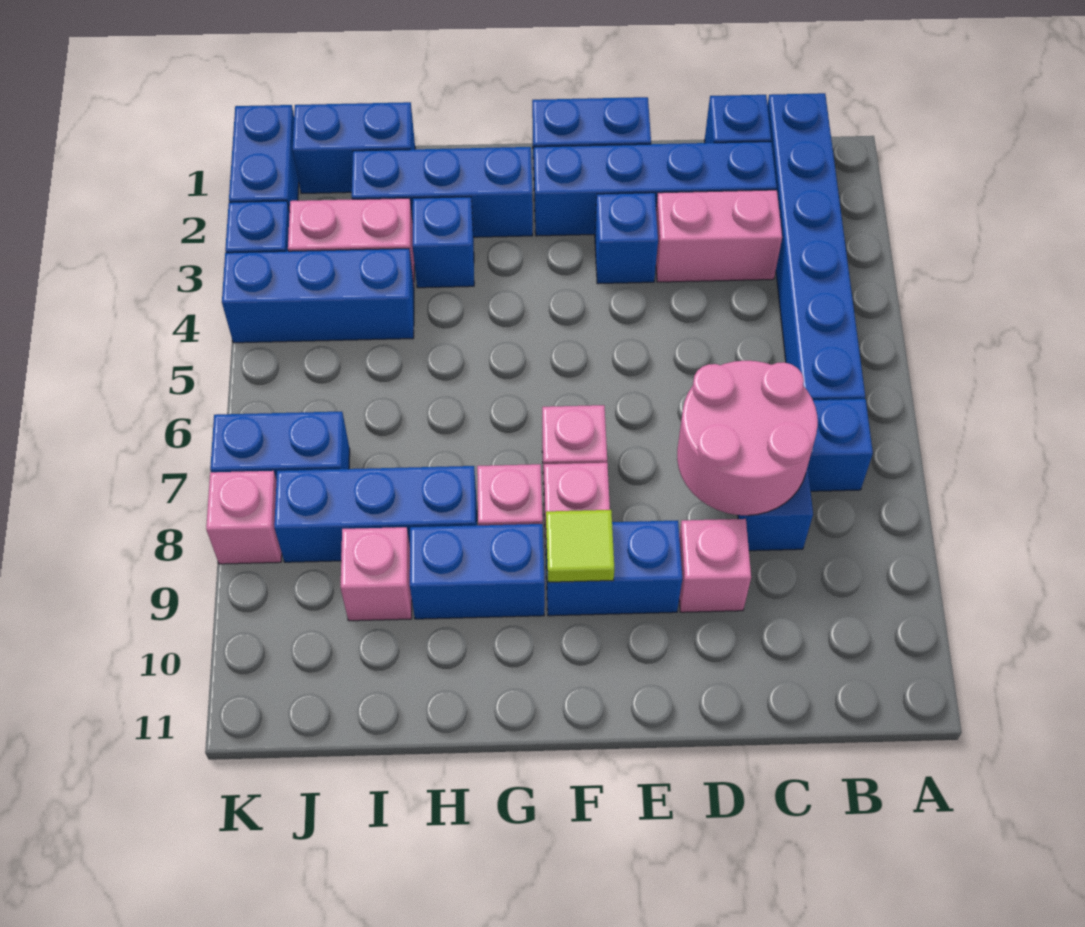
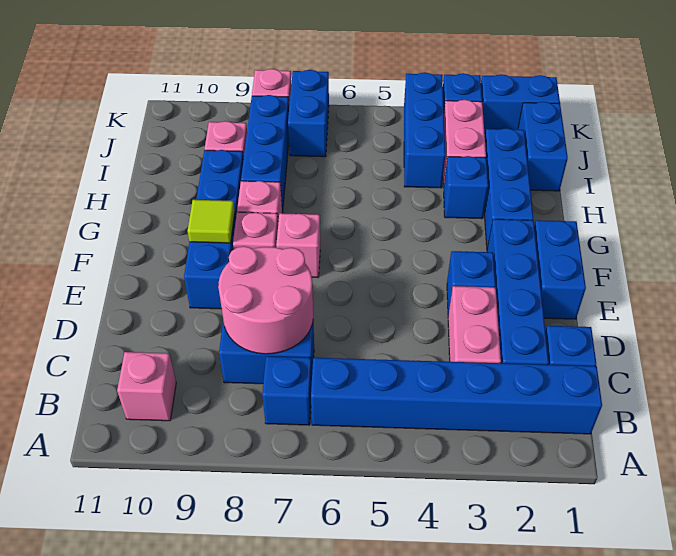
pink brick D9 level 1 -> pink brick B10 level 1

